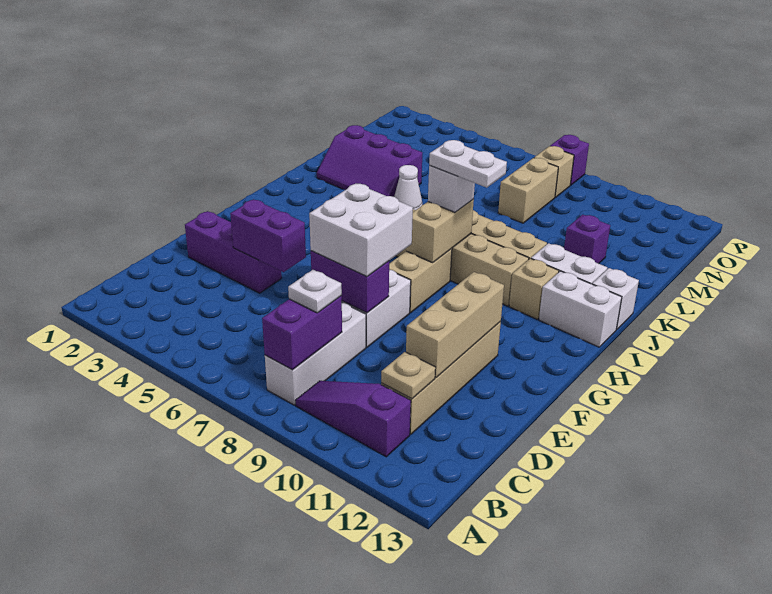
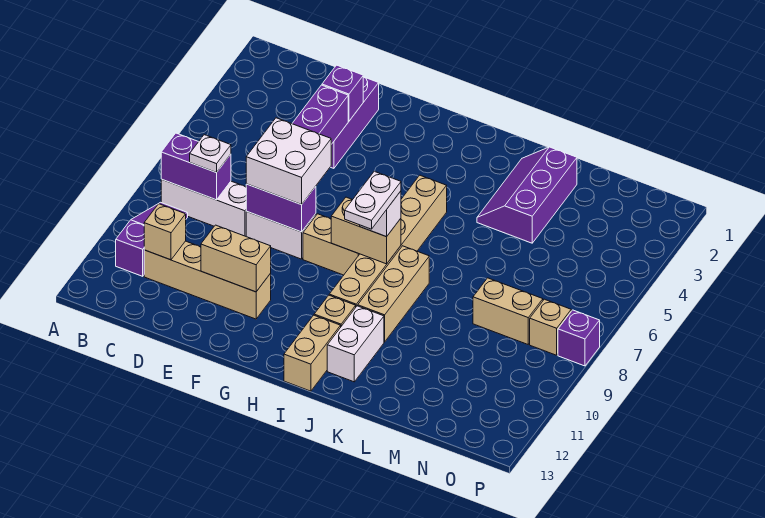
tan plate C11 level 2 -> tan brick C11 level 2
tan brick D11:F11 level 2 -> tan brick E11:F11 level 2
purple brick E7:E8 level 2 -> purple brick E8:F8 level 2
white brick I12:I13 level 1 -> tan brick I12:I13 level 1
white brick J13 level 1 -> none
white cone K5 level 1 -> none
purple brick L11 level 1 -> purple brick E3 level 2

